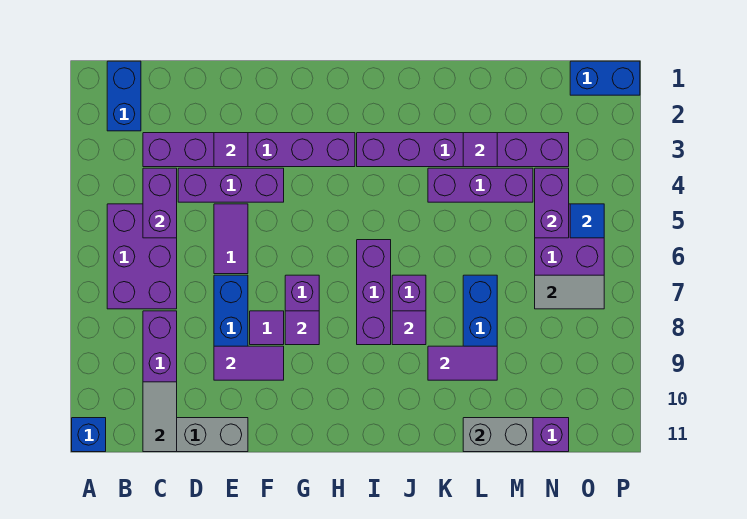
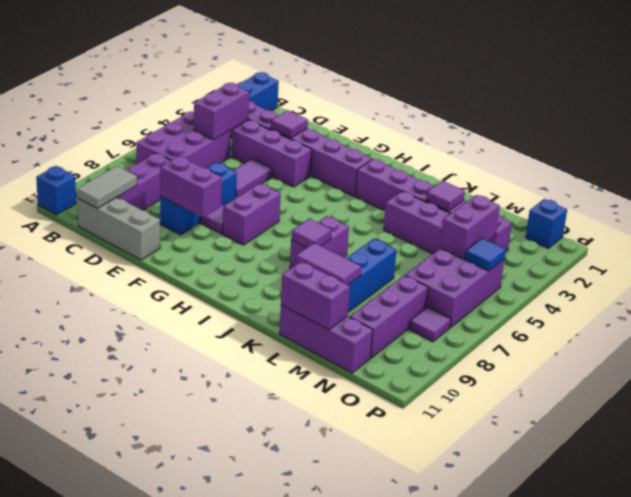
purple tile E9:F9 level 2 -> purple brick E9:F9 level 2
purple tile G8 level 2 -> purple tile O8 level 1
purple brick I6:I8 level 1 -> purple brick N8:N10 level 1
grey brick L11:M11 level 2 -> purple brick L11:M11 level 2
grey tile N7:O7 level 2 -> none
blue brick O1:P1 level 1 -> blue brick O1 level 1

